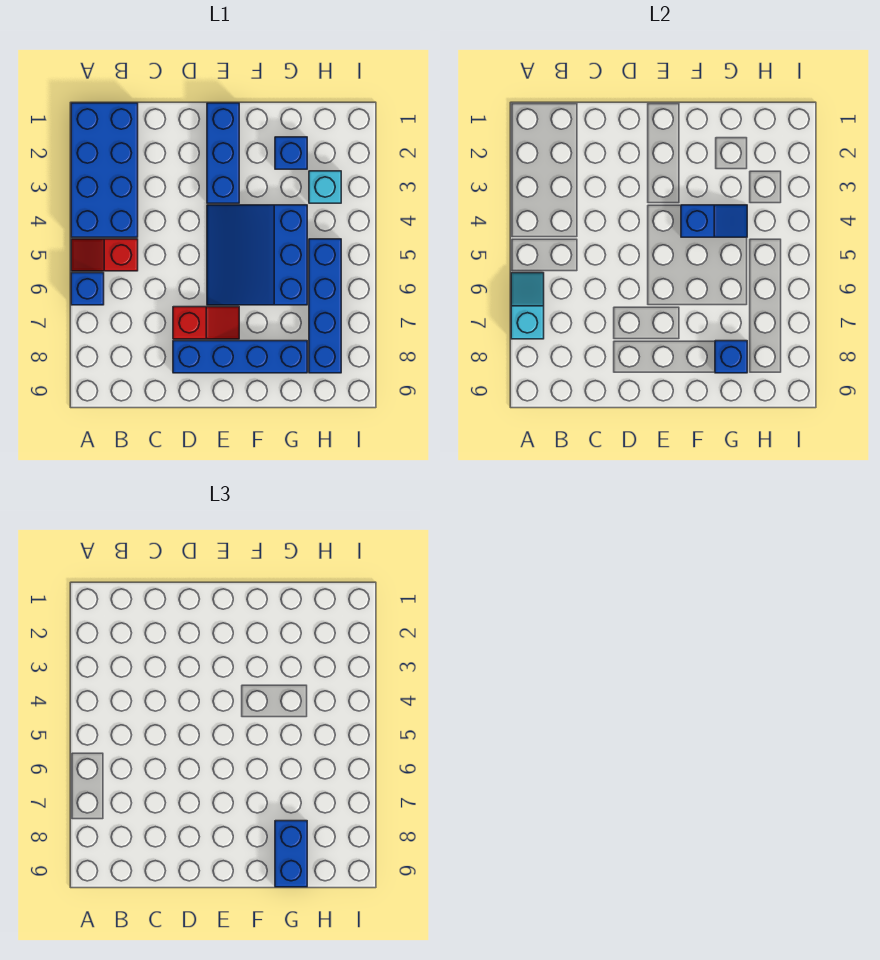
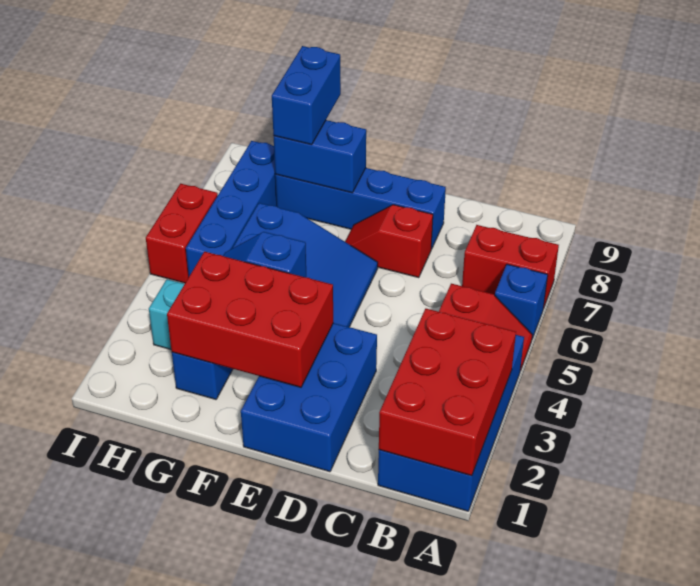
none -> red brick A1:B3 level 2
cyan slope A6:A7 level 2 top 7 -> none
none -> red brick A7:B7 level 1
blue brick E1:E3 level 1 -> blue brick D1:E3 level 1
none -> red brick E2:G3 level 2
blue brick G8 level 2 -> blue brick F8:G8 level 2
none -> red brick I5:I6 level 1

